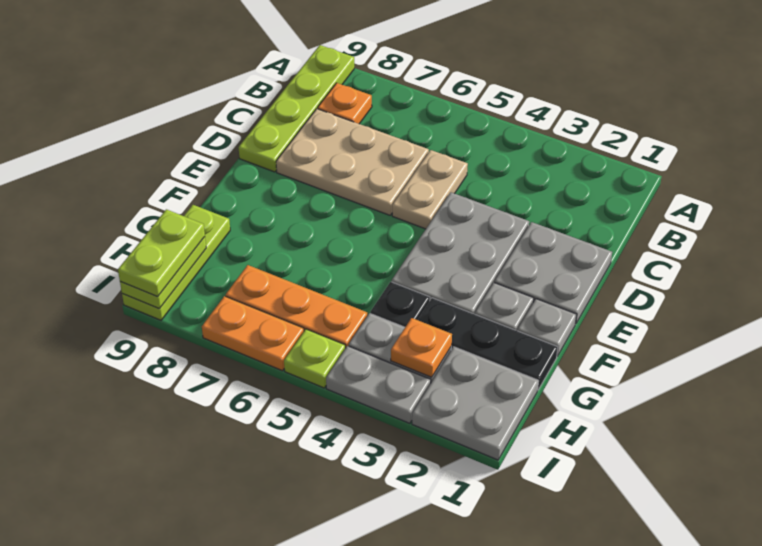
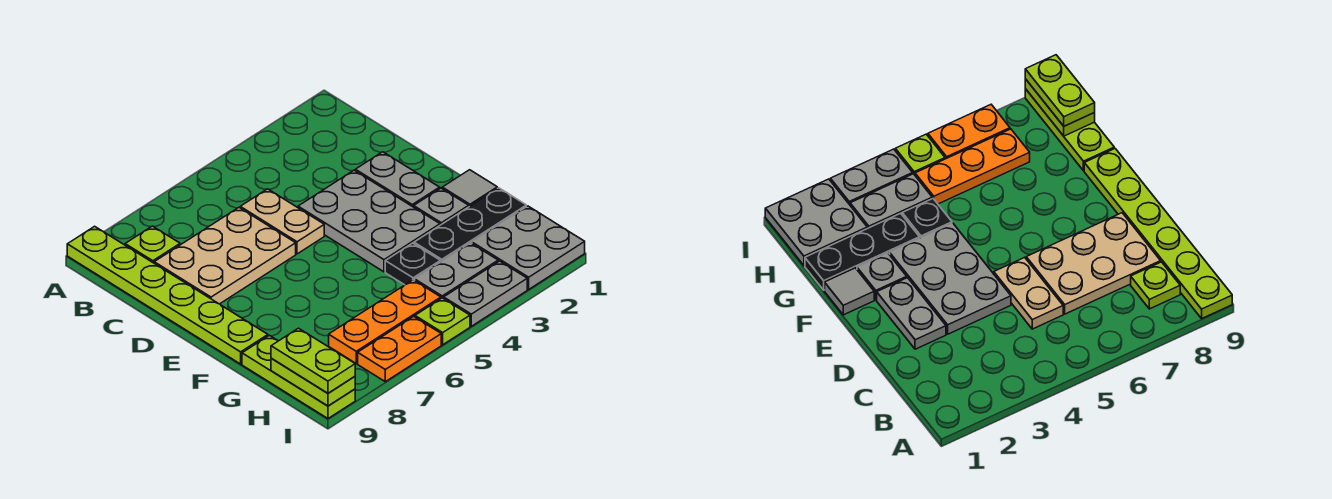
lime plate A9:D9 level 1 -> lime plate A9:F9 level 1
orange plate B8 level 1 -> lime plate B8 level 1
grey plate D1:E2 level 1 -> grey plate D2:E2 level 1
grey plate F1 level 1 -> grey tile F1 level 1
orange plate H3 level 2 -> none

